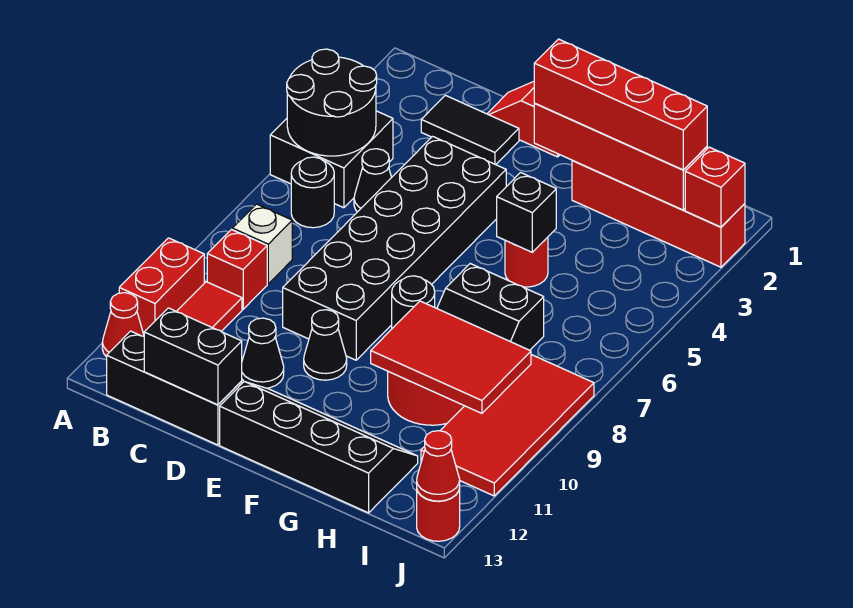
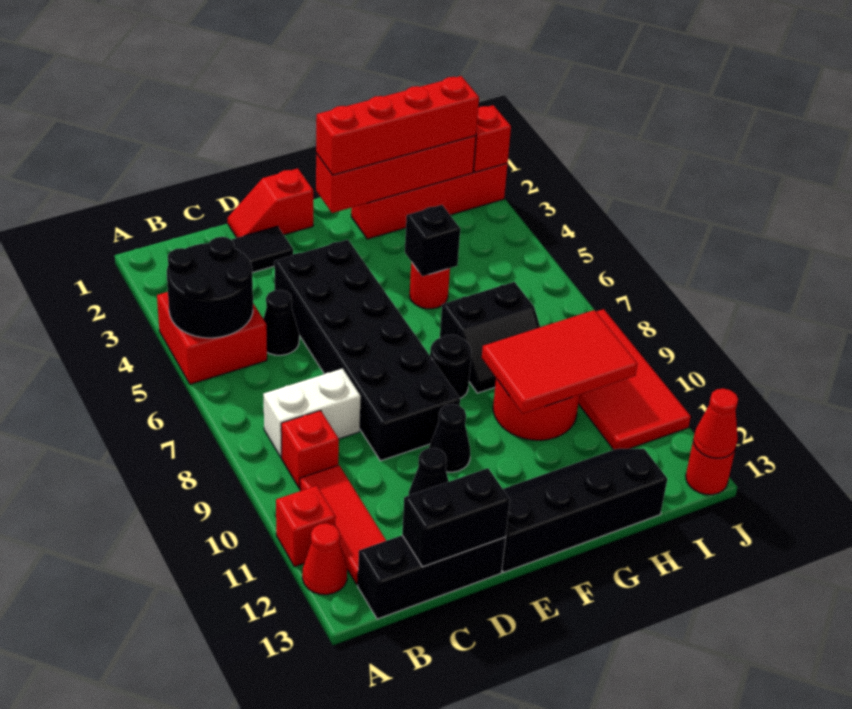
black brick A4:B5 level 1 -> red brick A4:B5 level 1
red brick A10:A11 level 1 -> red brick A11 level 1
black round brick B6 level 1 -> none
white brick B8 level 1 -> white brick B8:C8 level 1

